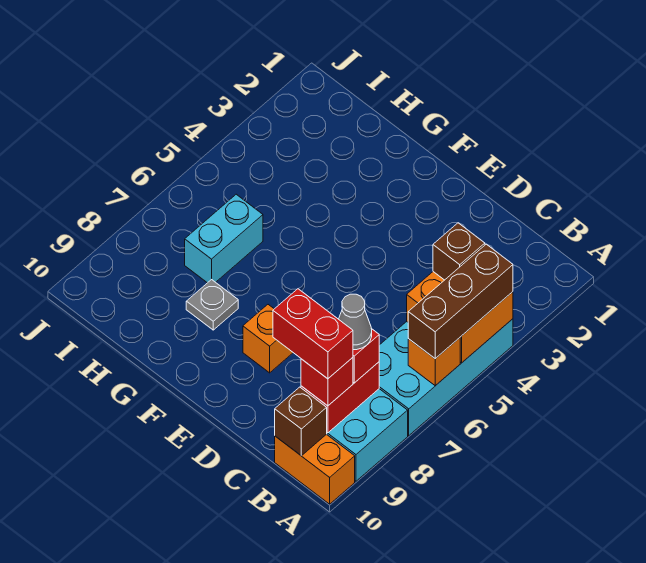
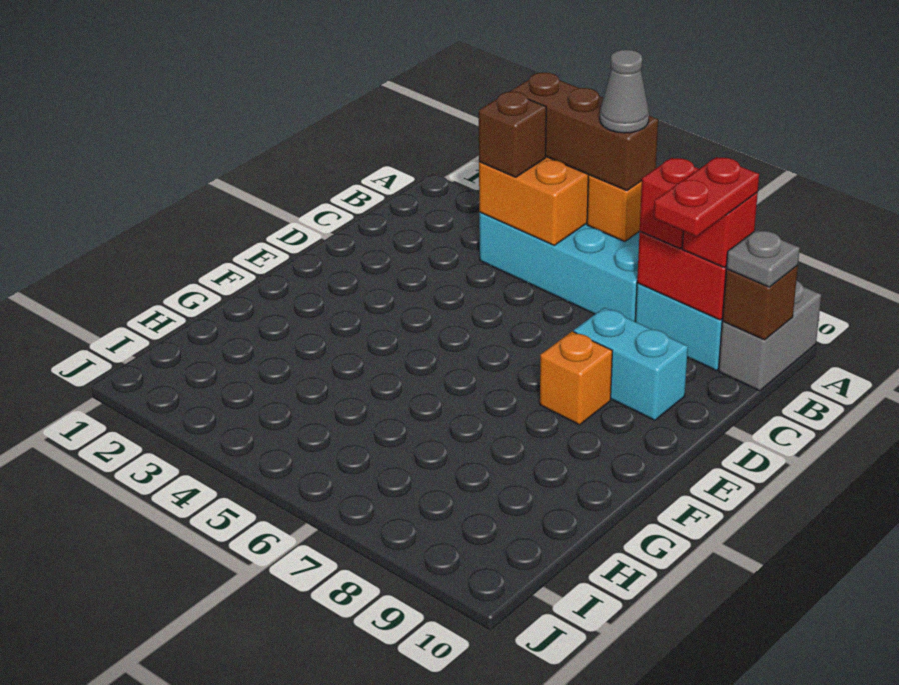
orange brick A10:B10 level 1 -> grey brick A10:B10 level 1
grey cone B8 level 4 -> grey cone A6 level 4
red brick B9:C9 level 4 -> red plate B9:C9 level 4
grey plate G8 level 1 -> grey plate B10 level 3
cyan brick H6:H7 level 1 -> cyan brick D8:D9 level 1

